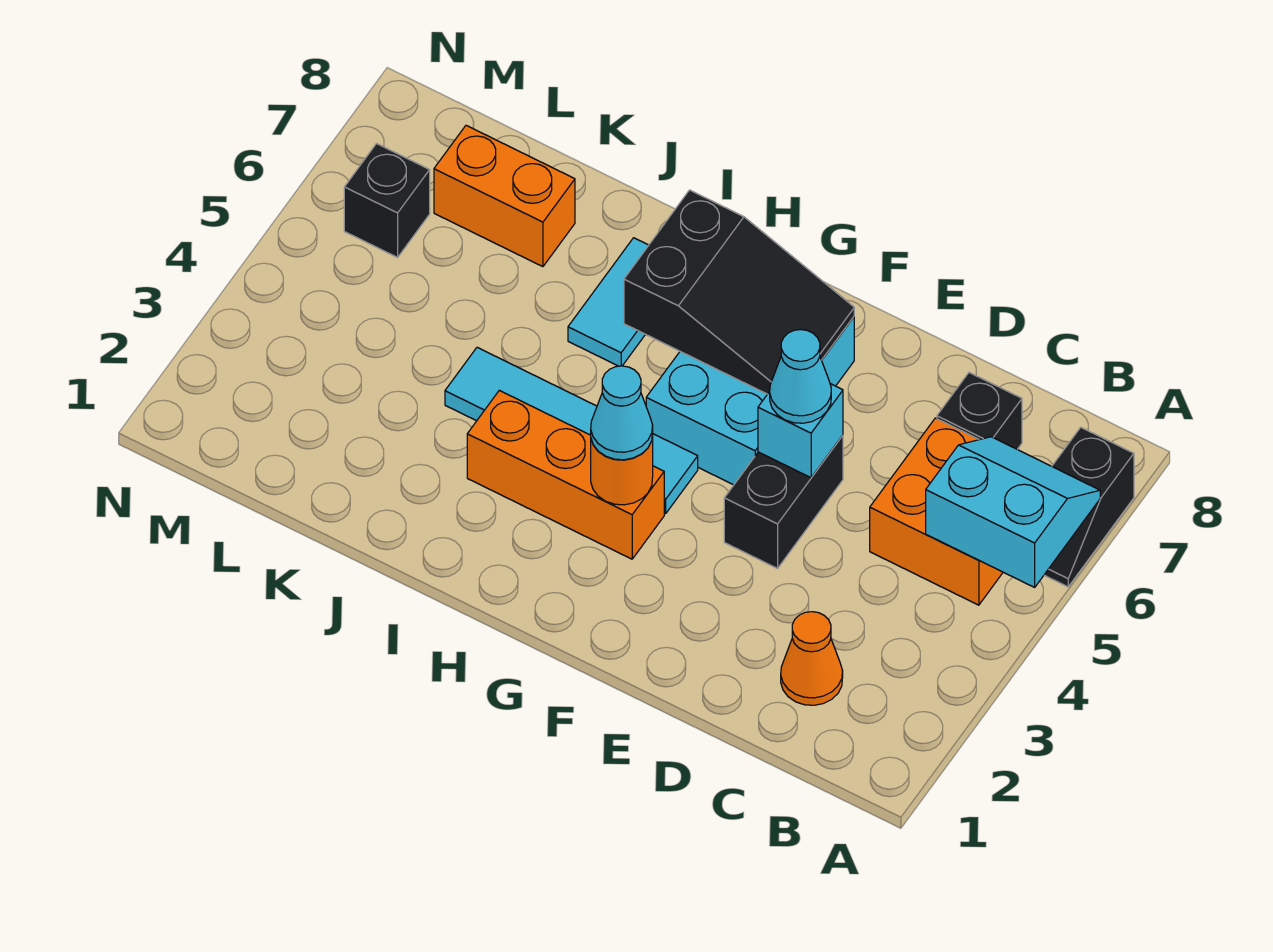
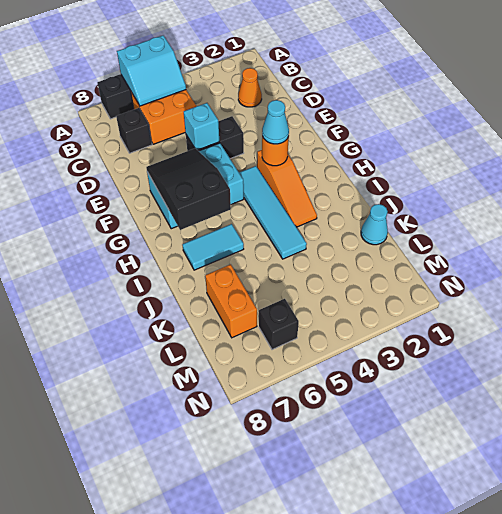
cyan slope A5:B6 level 2 top 5 -> cyan slope A5:B6 level 2 top A
cyan cone E5 level 3 -> cyan cone K1 level 1
orange brick G3:I3 level 1 -> orange slope G3:I3 level 1 top G

